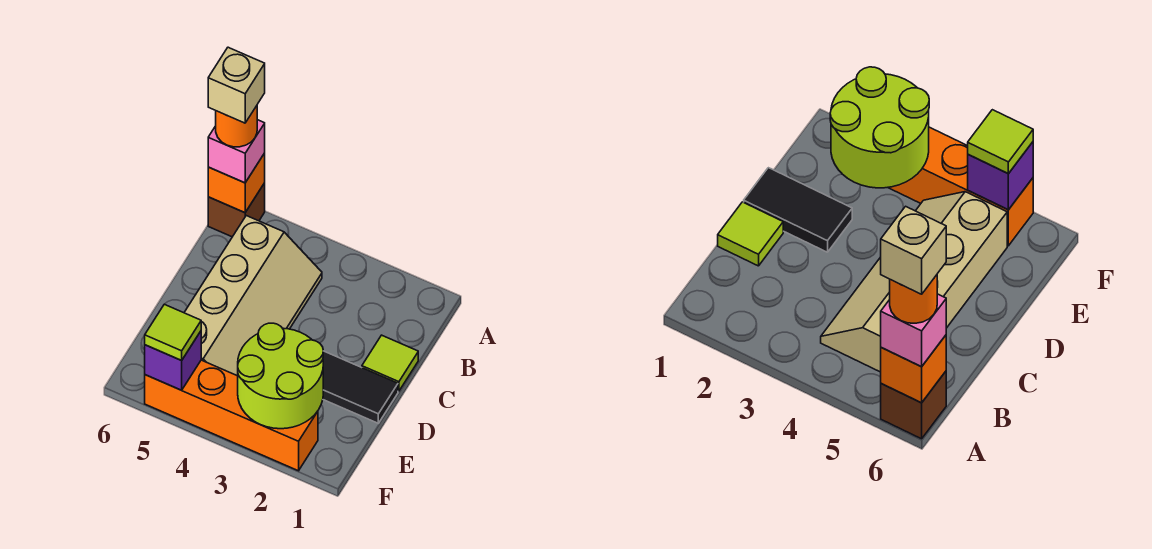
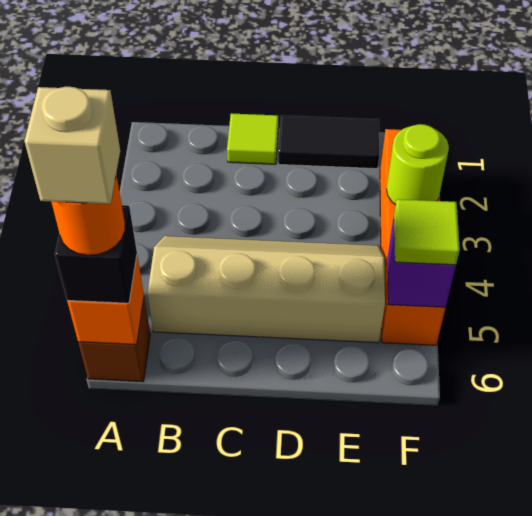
pink brick A6 level 3 -> black brick A6 level 3
black tile D1:D2 level 1 -> black tile D1:E1 level 1
lime round brick E2:F3 level 2 -> lime round brick F3 level 2

